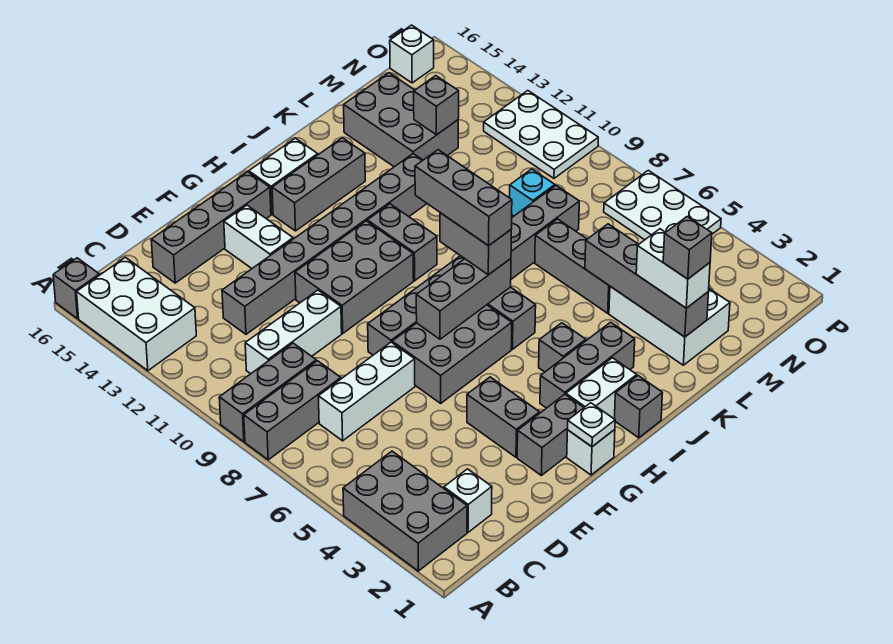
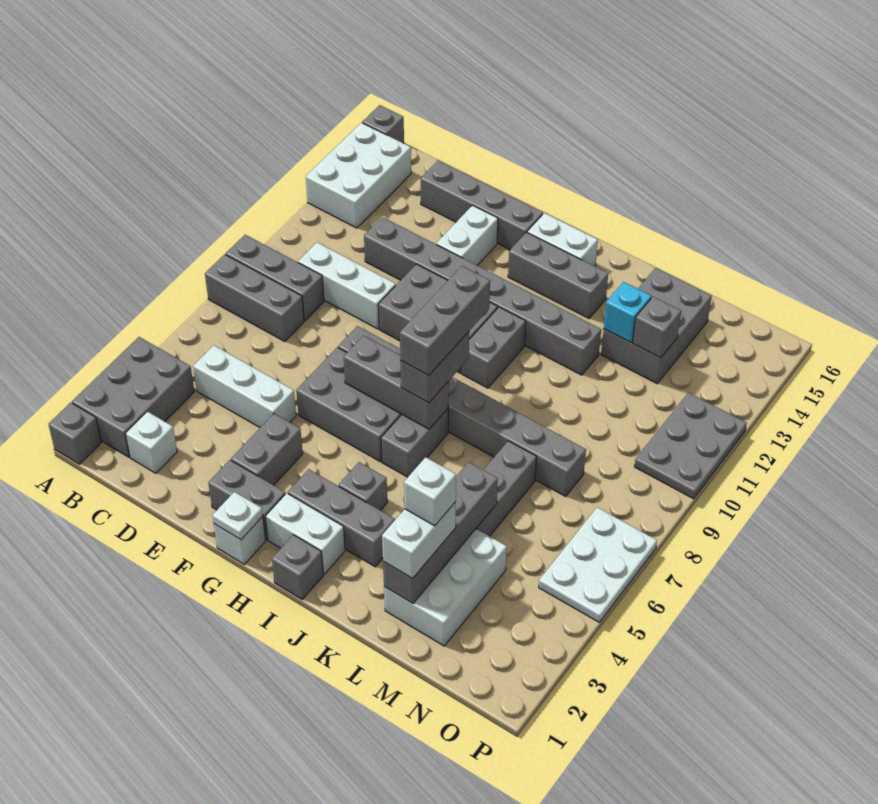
white brick C7:E7 level 1 -> white brick C5:E5 level 1
grey brick L2 level 4 -> grey brick A1 level 1
cyan brick M9 level 1 -> cyan brick L13 level 2
white plate O10:P12 level 1 -> grey plate O10:P12 level 1
white brick O16 level 1 -> white brick L3 level 4

